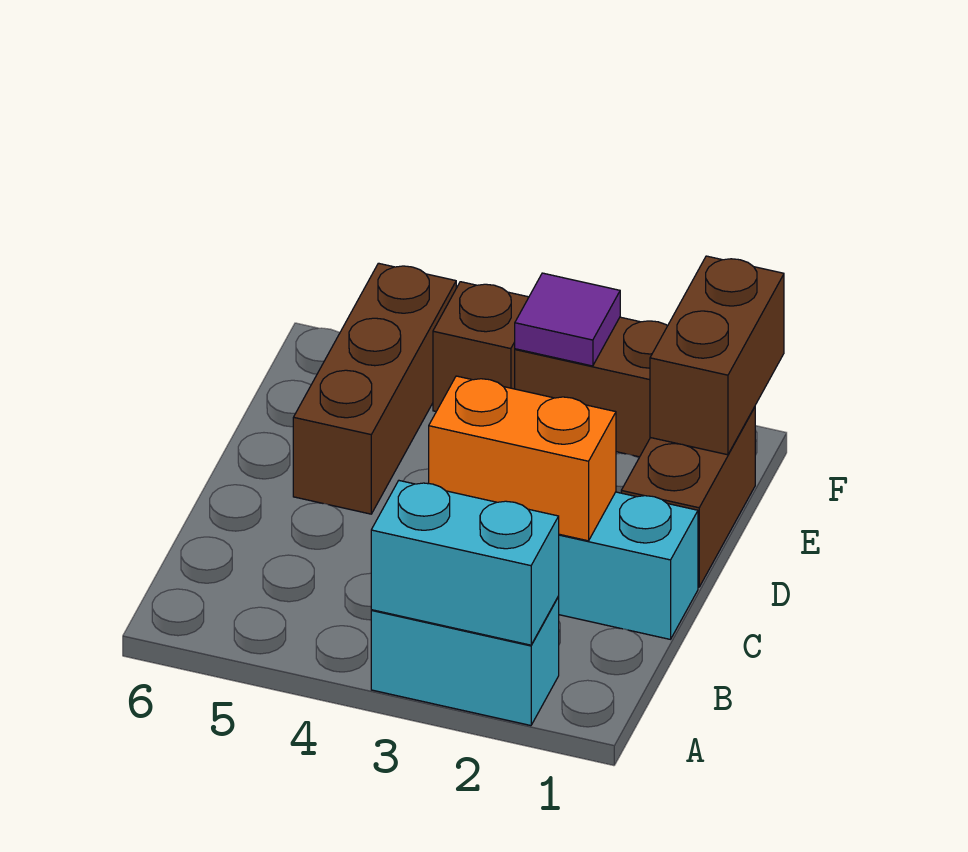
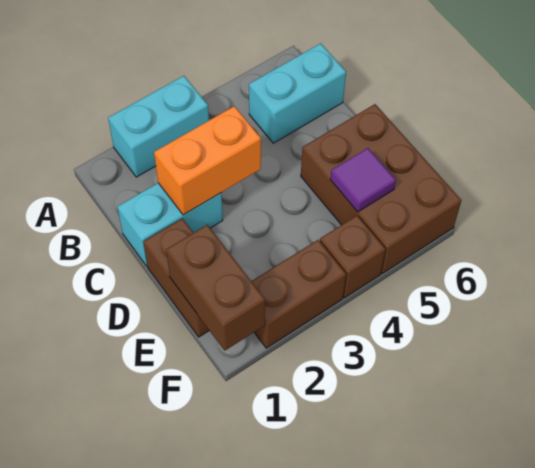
cyan brick A2:A3 level 2 -> cyan brick B5:B6 level 1
brown brick D5:F5 level 1 -> brown brick D5:F6 level 1
purple tile F3 level 2 -> purple tile E5 level 2

